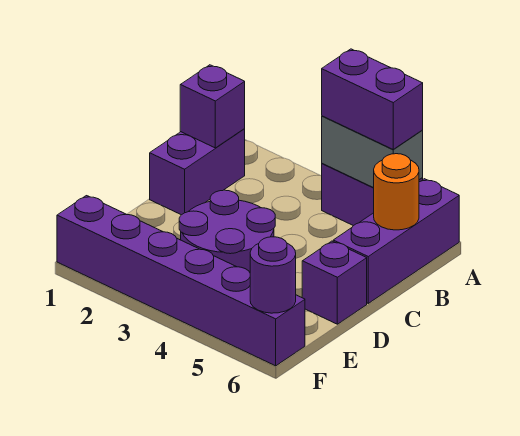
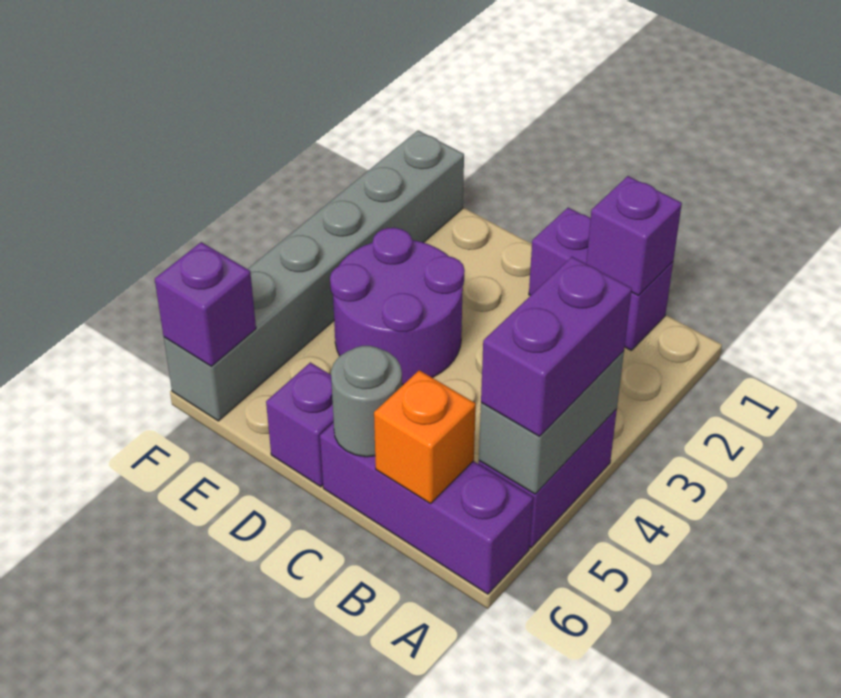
orange round brick B6 level 2 -> orange brick B6 level 2
none -> grey round brick C6 level 2
purple brick F1:F6 level 1 -> grey brick F1:F6 level 1
purple round brick F6 level 2 -> purple brick F6 level 2

